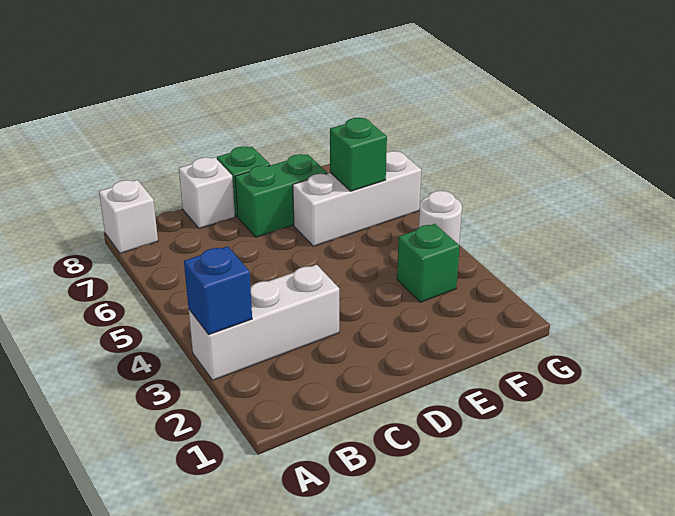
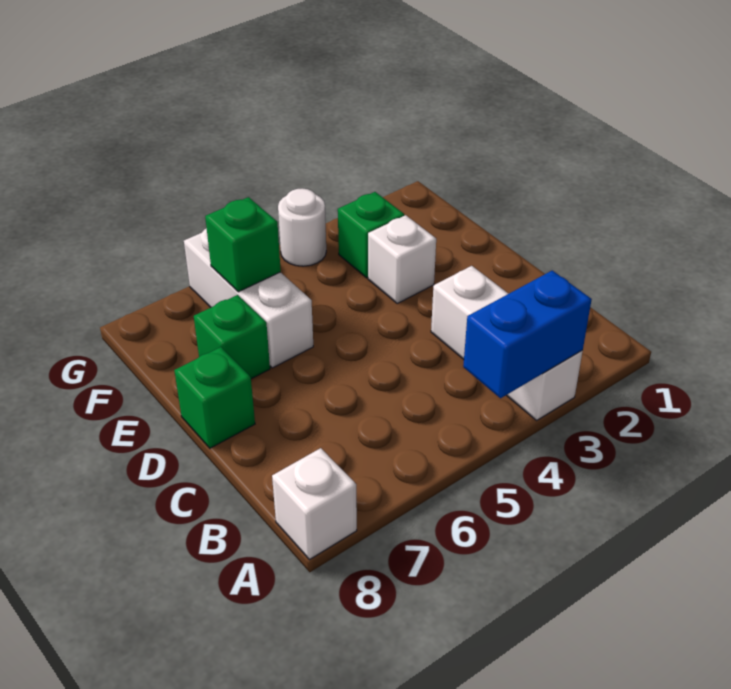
blue brick A3 level 2 -> blue brick A3:A4 level 2
white brick C8 level 1 -> white brick E3 level 1
green brick D7:E7 level 1 -> green brick E7 level 1

